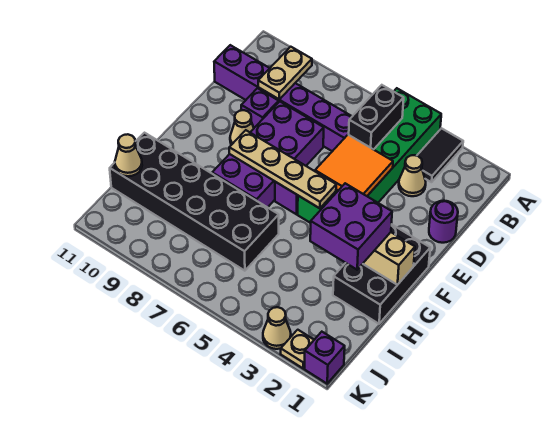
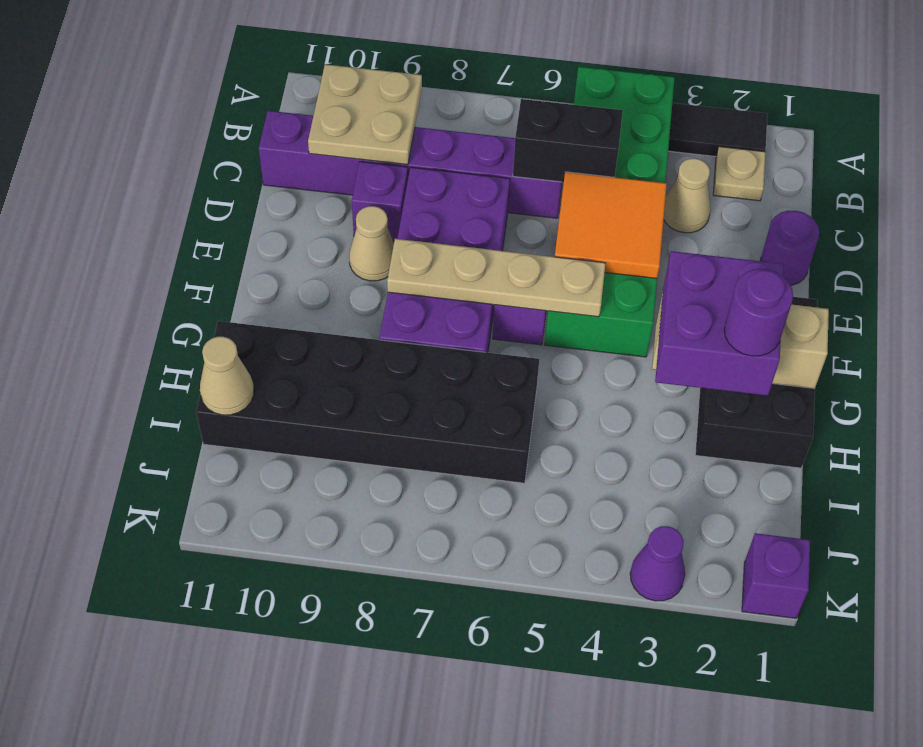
black tile A3:B3 level 1 -> black tile A2:A3 level 1
black brick B5:C5 level 2 -> black brick C5:C6 level 2
tan plate B9:C9 level 2 -> tan plate B9:C10 level 2
none -> purple round brick H2 level 4
tan plate K2 level 1 -> tan plate B2 level 1
tan cone K3 level 1 -> purple cone K3 level 1

